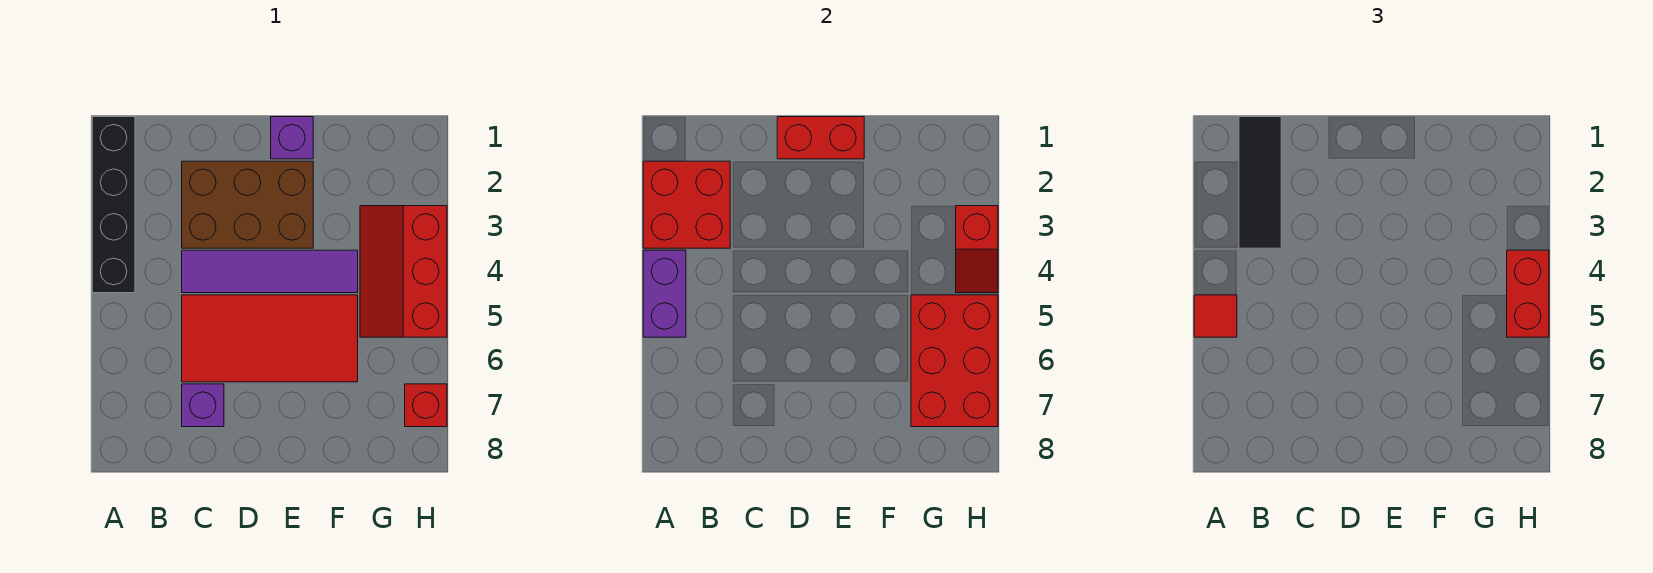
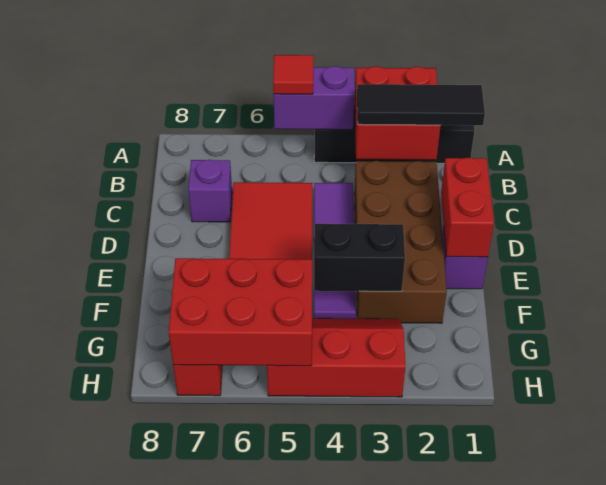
brown brick C2:E3 level 1 -> brown brick C2:F3 level 1
none -> black brick F3:F4 level 2
red slope H3:H4 level 2 top 3 -> none
red brick H4:H5 level 3 -> none

